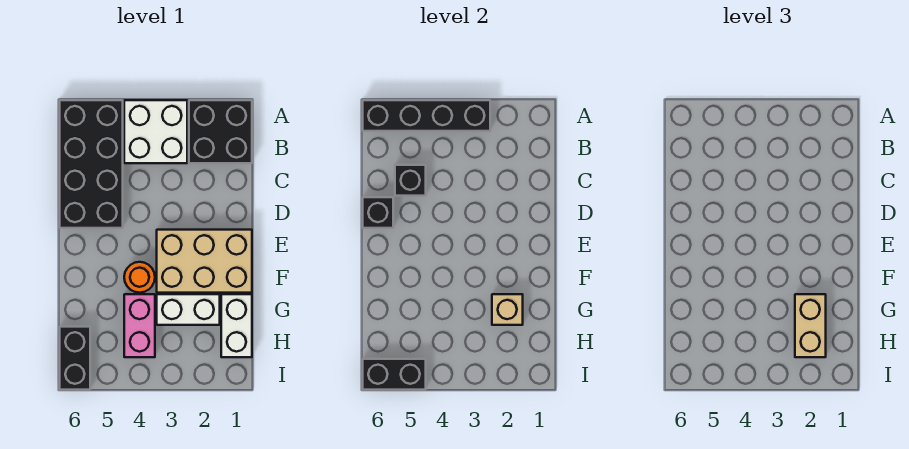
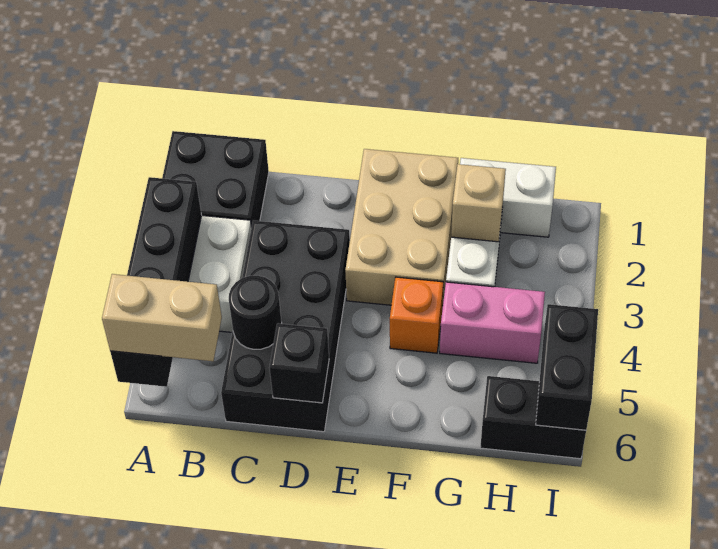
black brick A5:D6 level 1 -> black brick C3:D6 level 1
black brick C5 level 2 -> black round brick C5 level 2
orange round brick F4 level 1 -> orange brick F4 level 1
tan brick G2:H2 level 3 -> tan brick A6:B6 level 3

